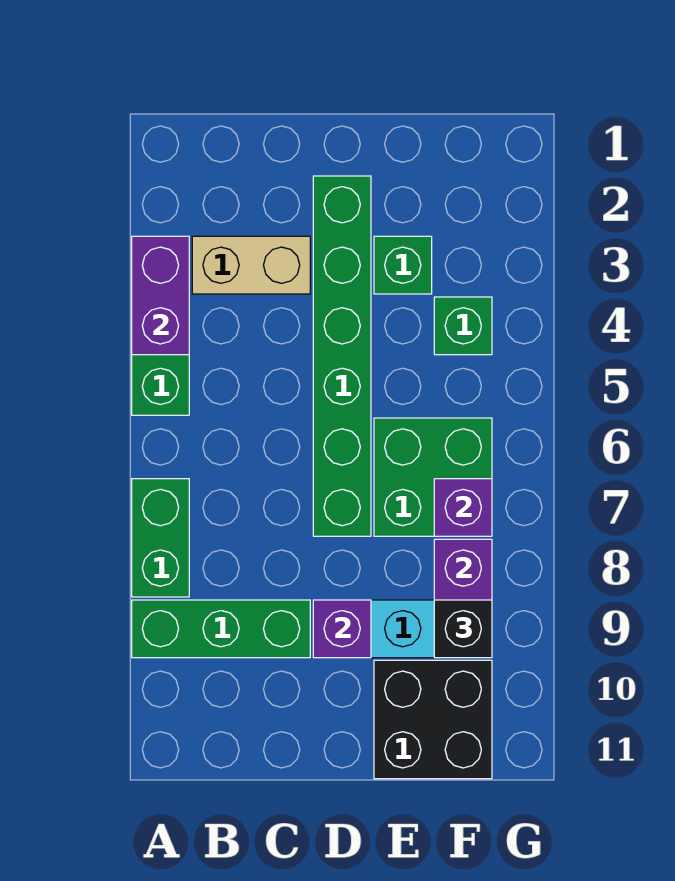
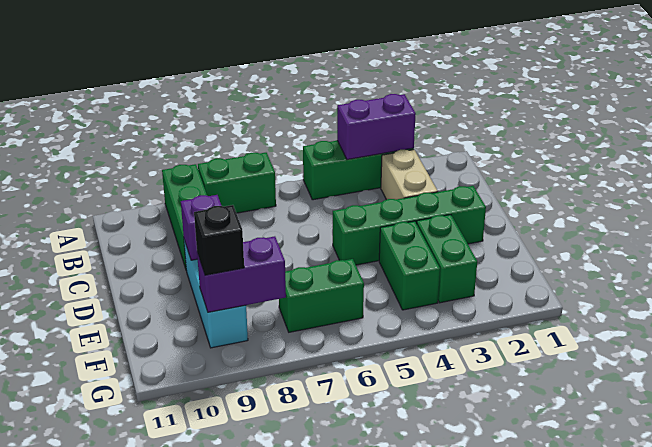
green brick D2:D7 level 1 -> green brick D2:D5 level 1
green brick E3 level 1 -> green brick E3:F3 level 1
green brick E6:F7 level 1 -> green brick F6:F7 level 1
black brick E10:F11 level 1 -> none
green brick F4 level 1 -> green brick E4:F4 level 1
purple brick F7 level 2 -> none

